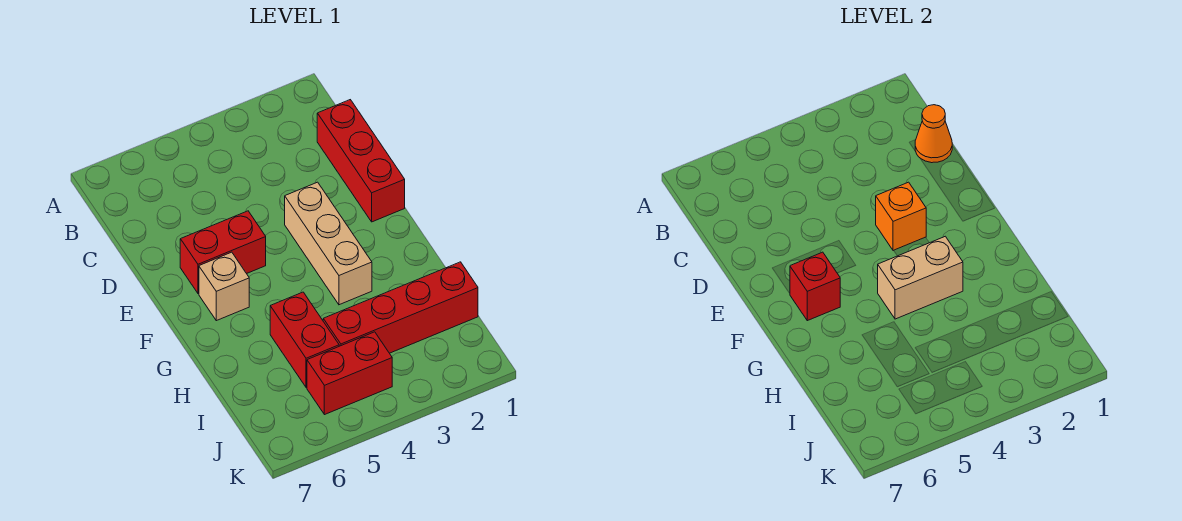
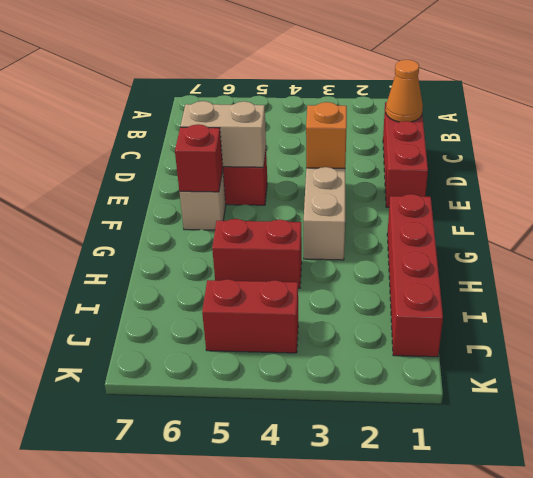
tan brick G3:G4 level 2 -> tan brick E5:E6 level 2
red brick H5:I5 level 1 -> red brick H4:H5 level 1
red brick I1:I4 level 1 -> red brick G1:J1 level 1

